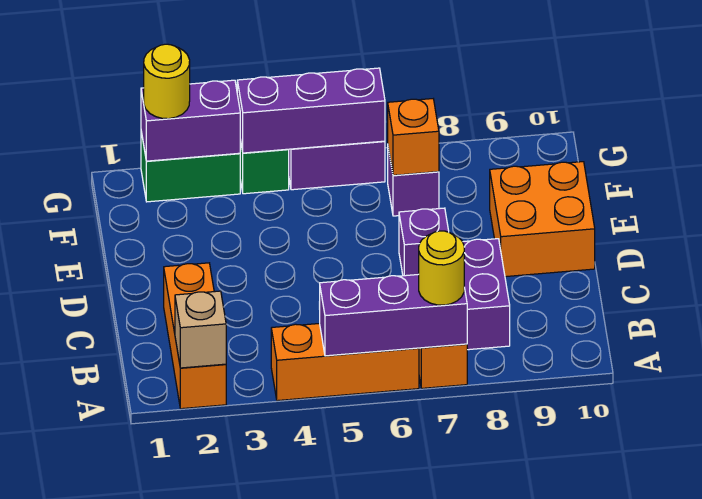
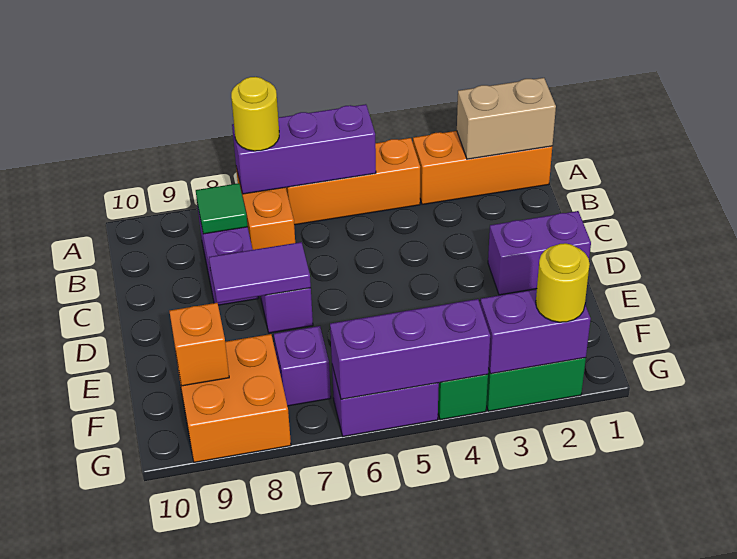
orange brick A2:C2 level 1 -> orange brick A1:A3 level 1
tan brick A2 level 2 -> tan brick A1:A2 level 2
none -> green tile B8 level 2
none -> purple brick D1:D2 level 1
none -> purple tile D7:D8 level 2
orange brick D9:E10 level 1 -> orange brick F8:G9 level 1
orange brick F7 level 2 -> orange brick F9 level 2

